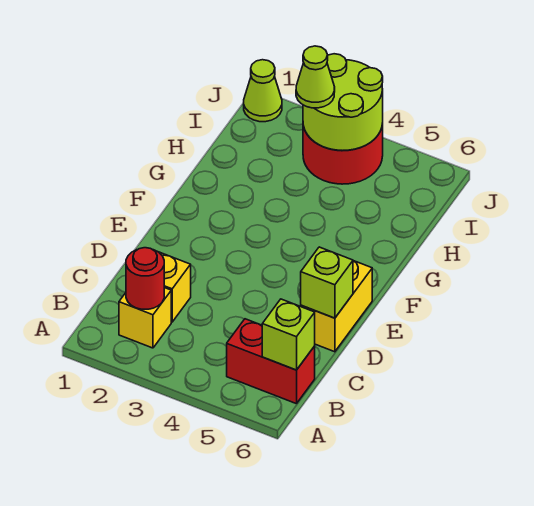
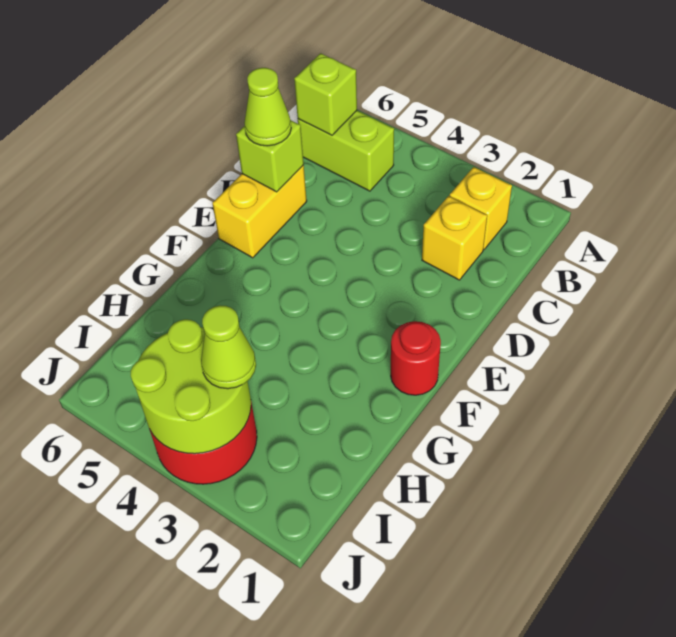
red round brick B2 level 2 -> red round brick F1 level 1
red brick B5:B6 level 1 -> lime brick B5:B6 level 1
lime cone J1 level 1 -> lime cone D6 level 3

